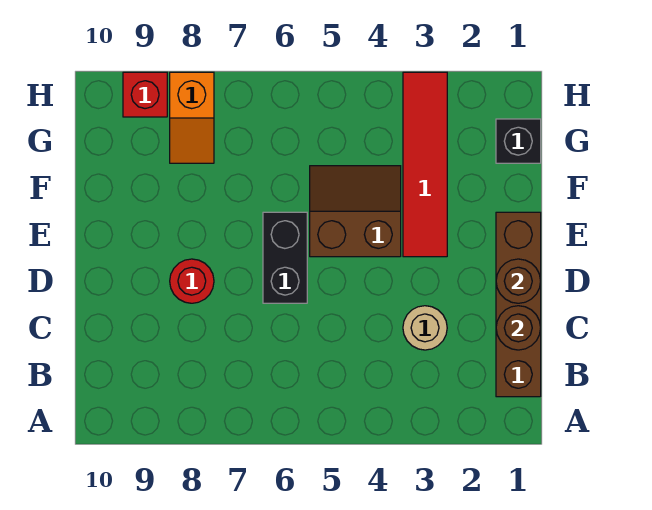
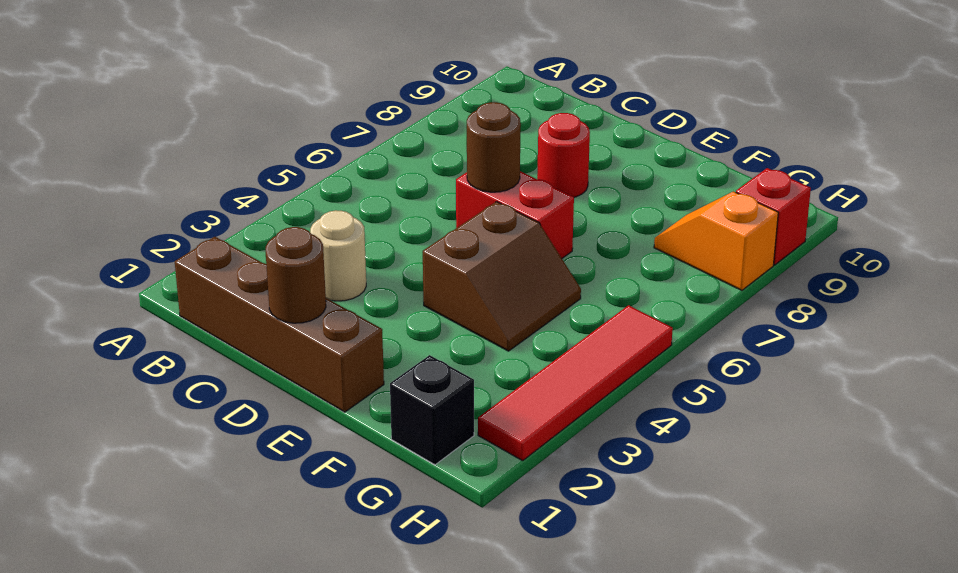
brown round brick C1 level 2 -> brown round brick D6 level 2
black brick D6:E6 level 1 -> red brick D6:E6 level 1
red tile E3:H3 level 1 -> red tile H2:H5 level 1

